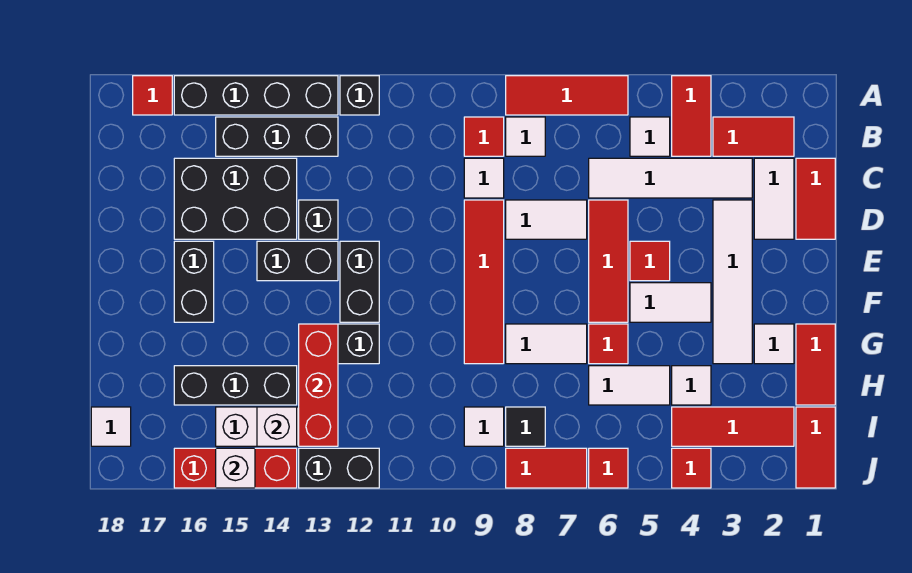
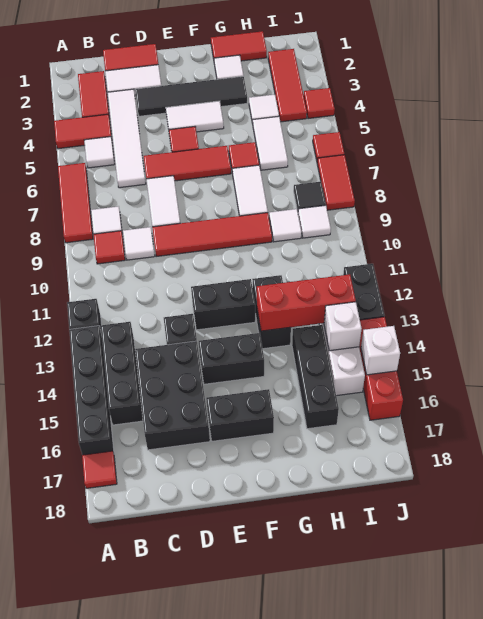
white tile D3:G3 level 1 -> black tile D3:G3 level 1
black brick E13:E14 level 1 -> black brick E14:F14 level 1
white tile F4:F5 level 1 -> white tile E4:F4 level 1
red tile I1:J1 level 1 -> none
white tile I18 level 1 -> white tile H9 level 1

